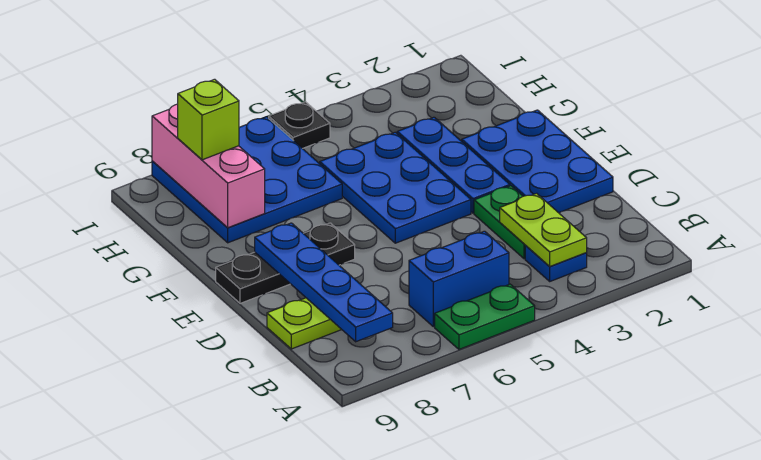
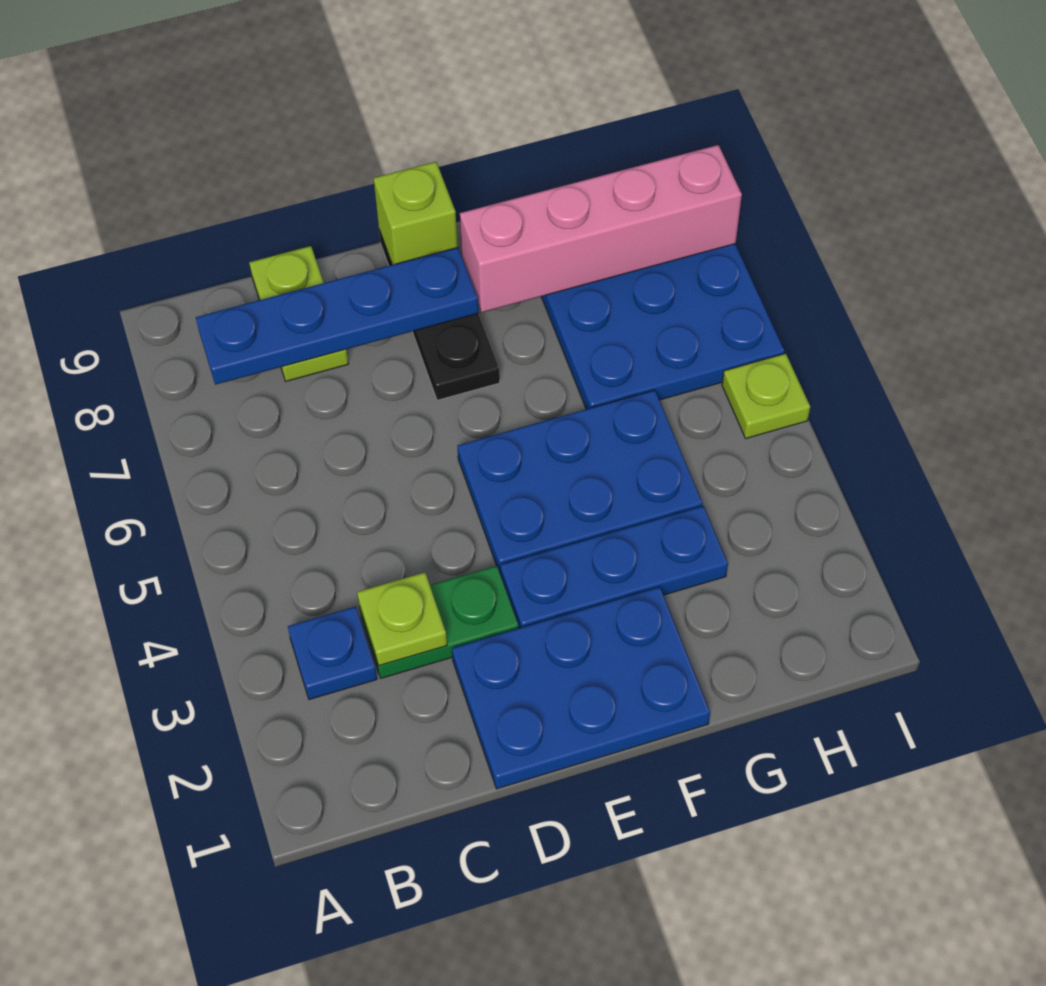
green plate A5:A6 level 1 -> none
lime plate B3:C3 level 2 -> lime plate C3 level 2
blue brick B5:B6 level 1 -> none
pink brick G8:I8 level 2 -> pink brick F8:I8 level 2
lime brick H8 level 3 -> lime brick E9 level 2
black plate I5 level 1 -> lime plate I5 level 1

